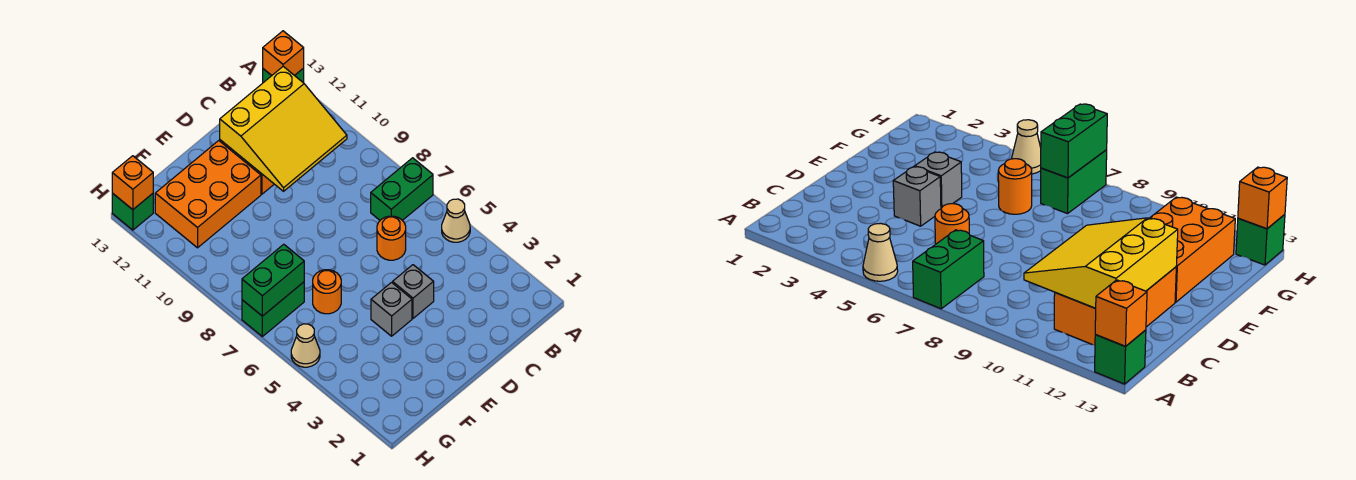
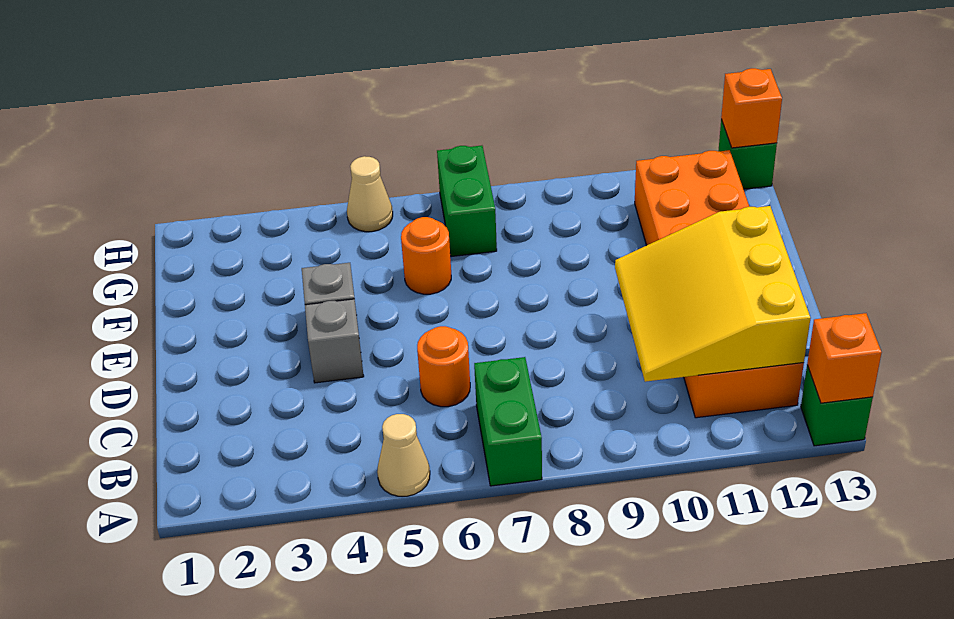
green brick G7:H7 level 2 -> none

